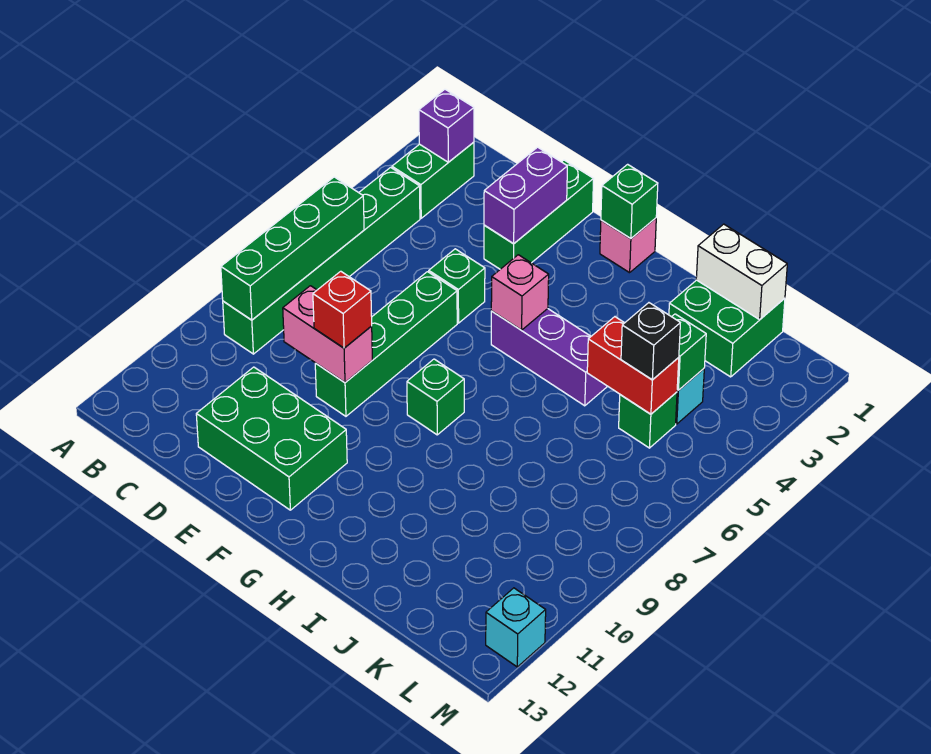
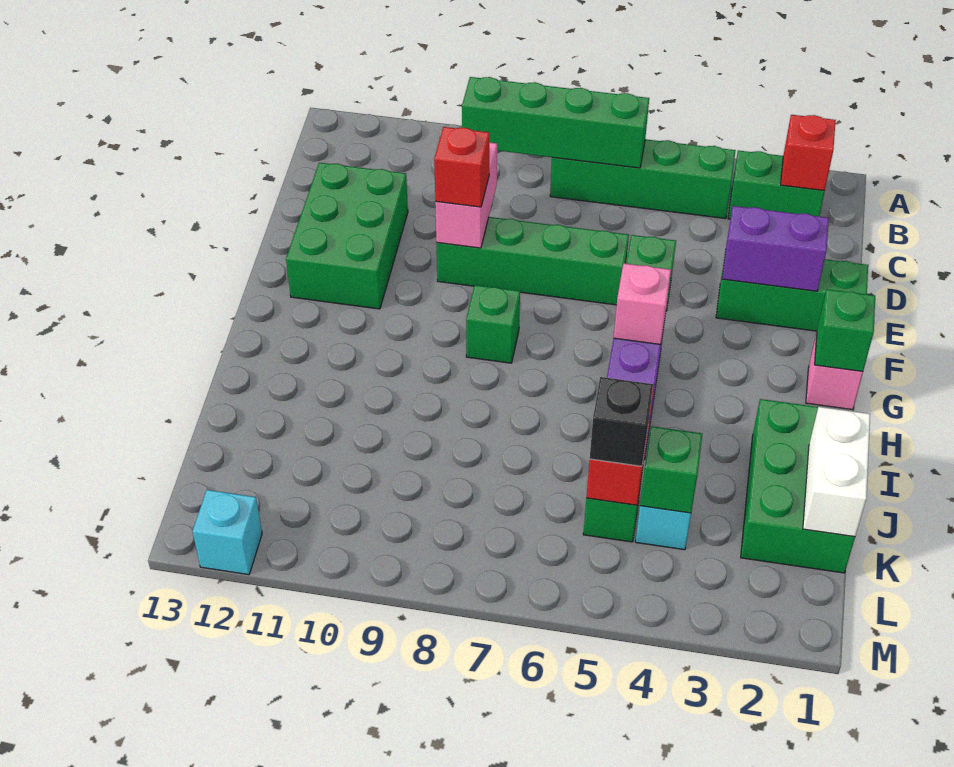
purple brick B2 level 2 -> red brick B2 level 2
green brick B4:B9 level 1 -> green brick B4:B7 level 1
green brick J1:K2 level 1 -> green brick I1:K2 level 1

